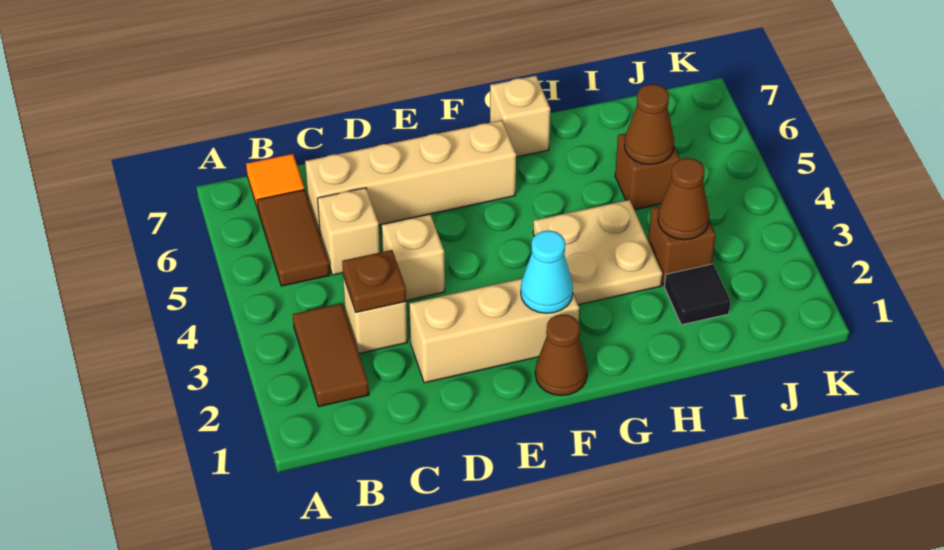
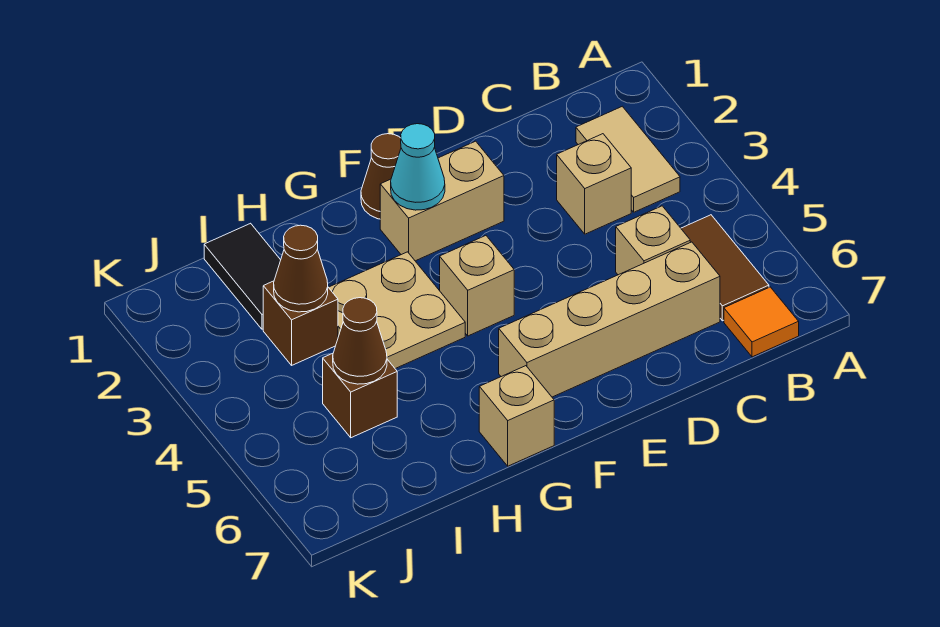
brown tile B2:B3 level 1 -> tan tile B2:B3 level 1
brown plate C3 level 2 -> none
tan brick D2:F2 level 1 -> tan brick E2:F2 level 1
tan brick D4 level 1 -> tan brick F4 level 1
black tile I2 level 1 -> black tile I1:I2 level 1

